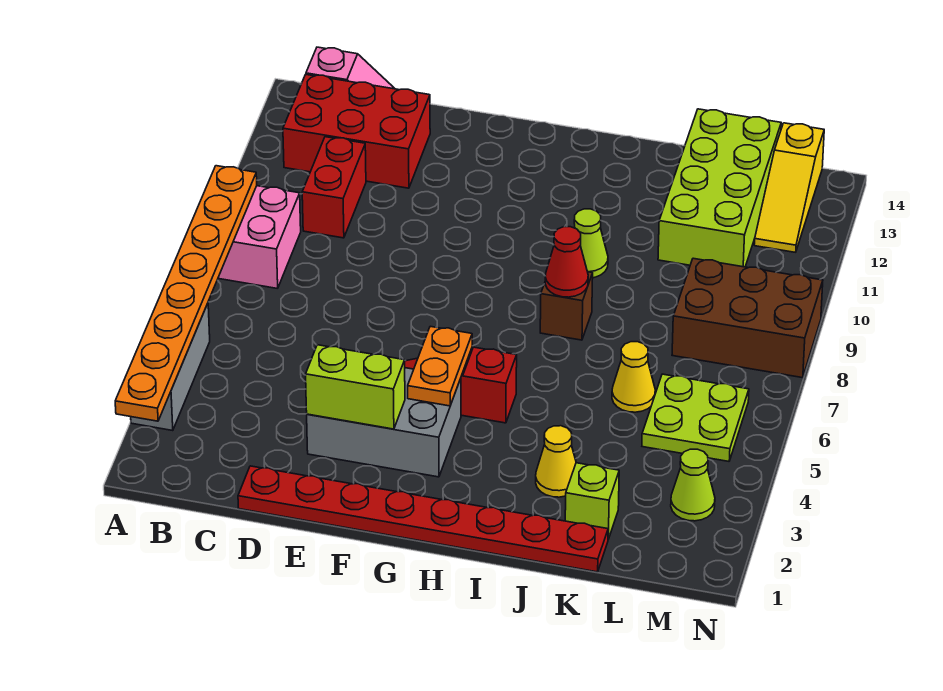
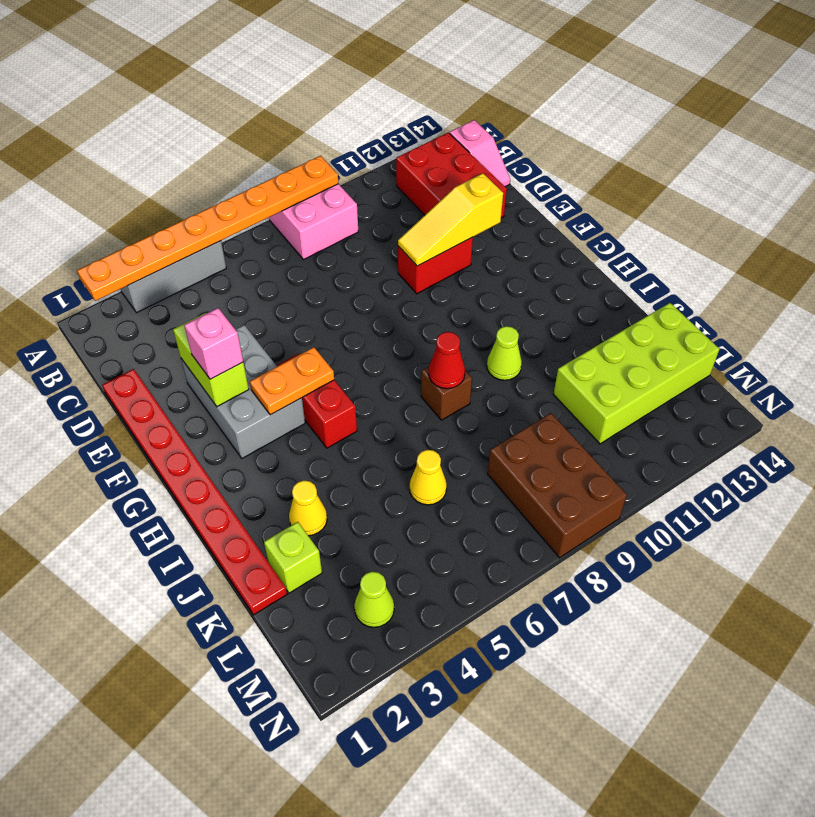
red brick C10:C11 level 1 -> red brick E10:E11 level 1
none -> pink brick F3 level 3
lime plate L5:M6 level 1 -> none
yellow slope M12:M14 level 1 top 14 -> yellow slope E10:E12 level 2 top 12

